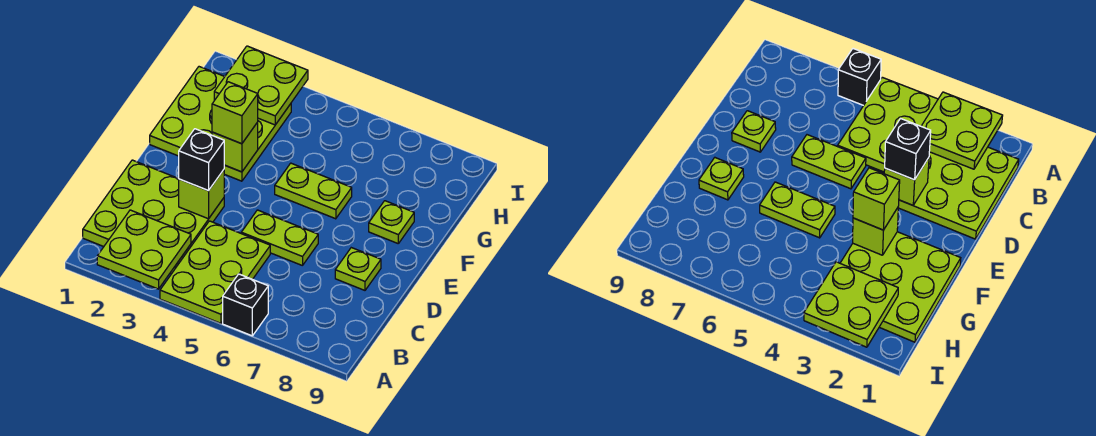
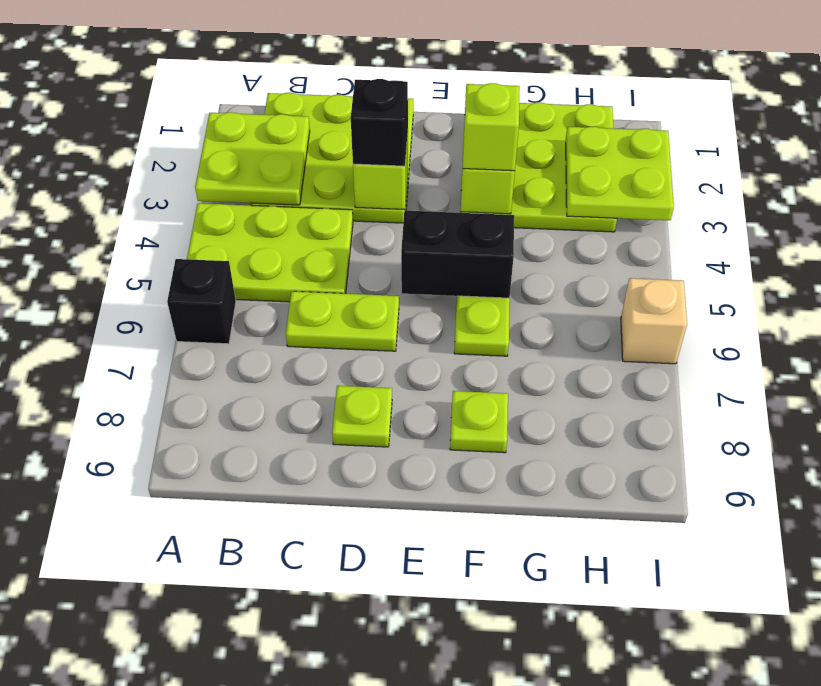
lime plate D5:D6 level 1 -> lime plate C6:D6 level 1
none -> black brick E5:F5 level 2
none -> tan brick I6 level 1

